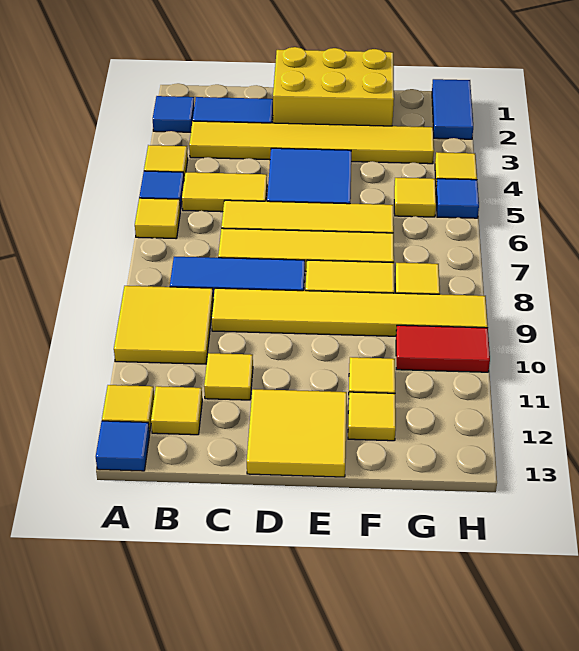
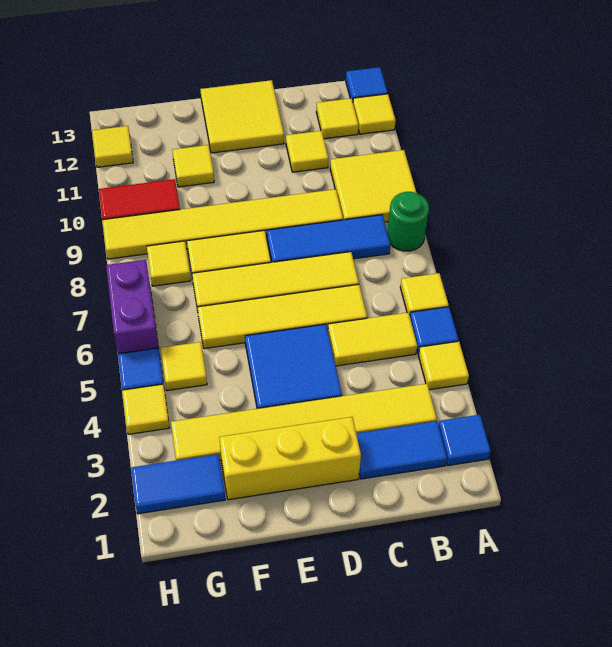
none -> green round brick A8 level 1
yellow brick D1:F2 level 1 -> yellow brick D2:F2 level 1
yellow tile F12 level 1 -> yellow tile H12 level 1
blue tile H1:H2 level 1 -> blue tile G2:H2 level 1
none -> purple brick H6:H7 level 1

